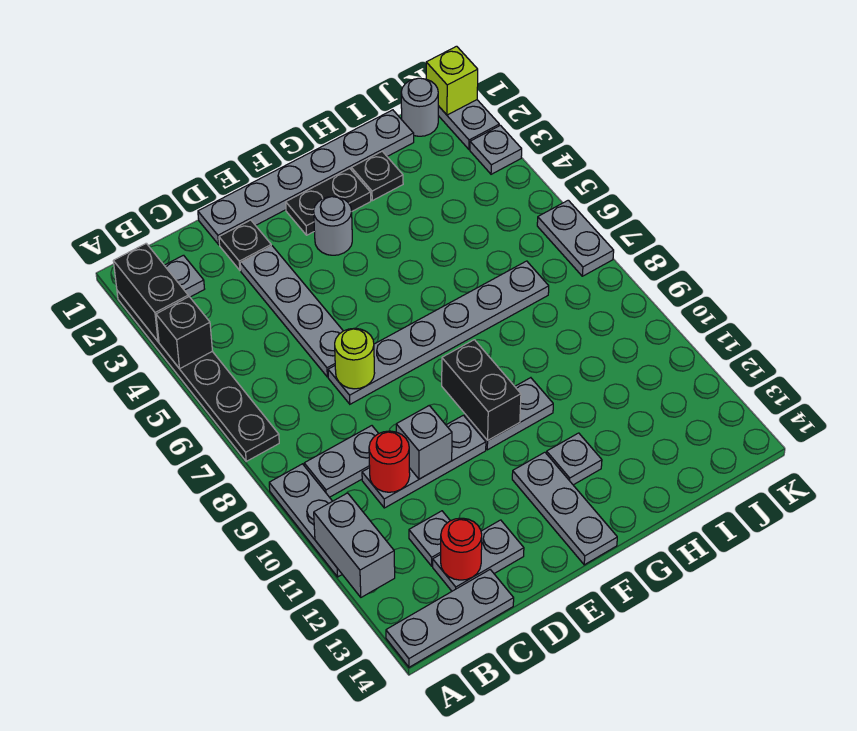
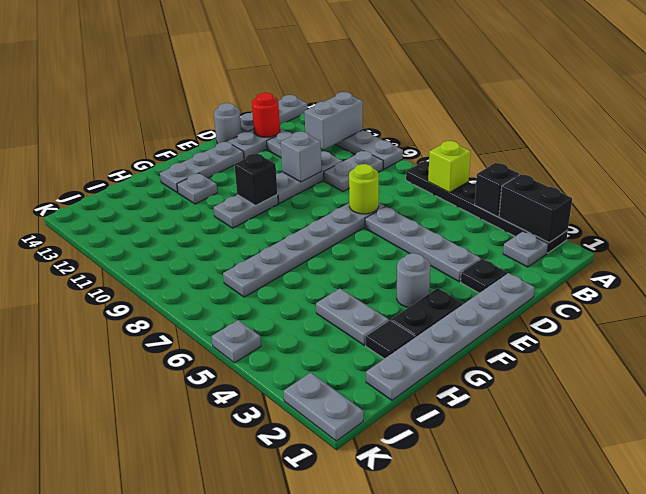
grey brick A11:A12 level 2 -> grey brick A11:B11 level 2
red round brick C10 level 2 -> none
black brick F9:F10 level 2 -> black brick F10 level 2
grey plate F12:F14 level 1 -> grey plate E13:G13 level 1
black plate H2 level 1 -> black tile H2 level 1
grey round brick J1 level 1 -> grey round brick D14 level 1
lime brick K1 level 2 -> lime brick A6 level 2
grey plate K3 level 1 -> grey plate K5 level 1
grey plate K6:K7 level 1 -> grey plate H3:H4 level 1

